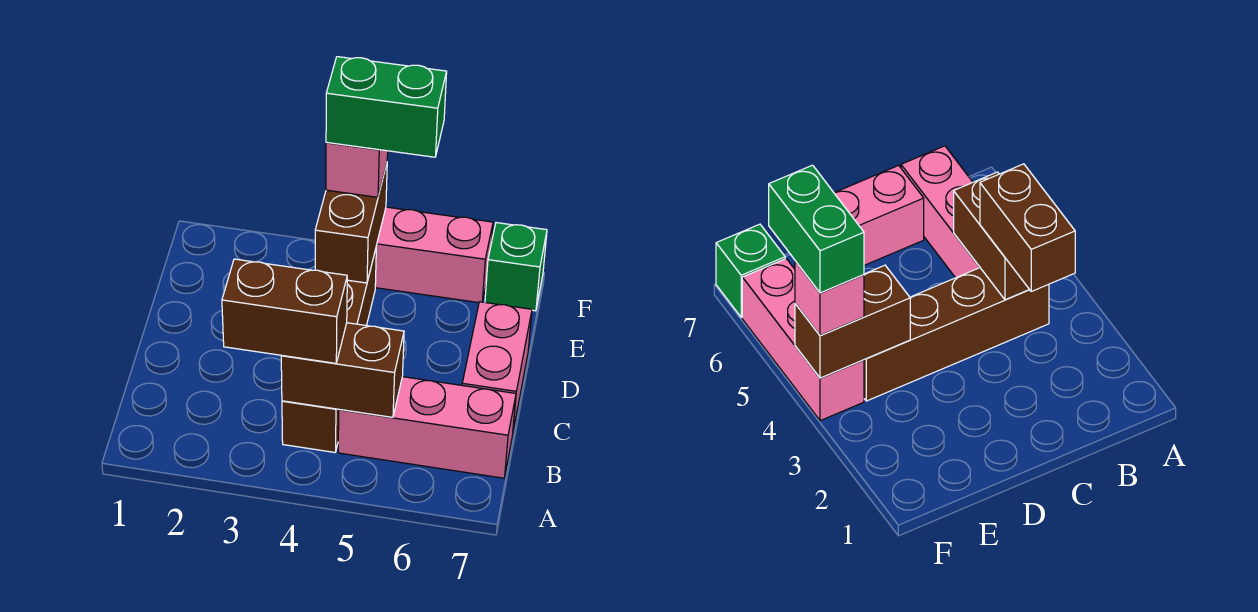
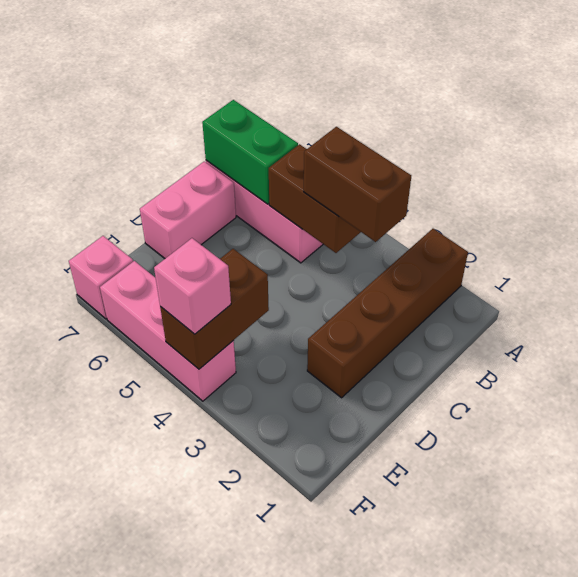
brown brick B4:E4 level 1 -> brown brick A2:D2 level 1
green brick F4:F5 level 4 -> green brick B6:B7 level 2
green brick F7 level 1 -> pink brick F7 level 1

